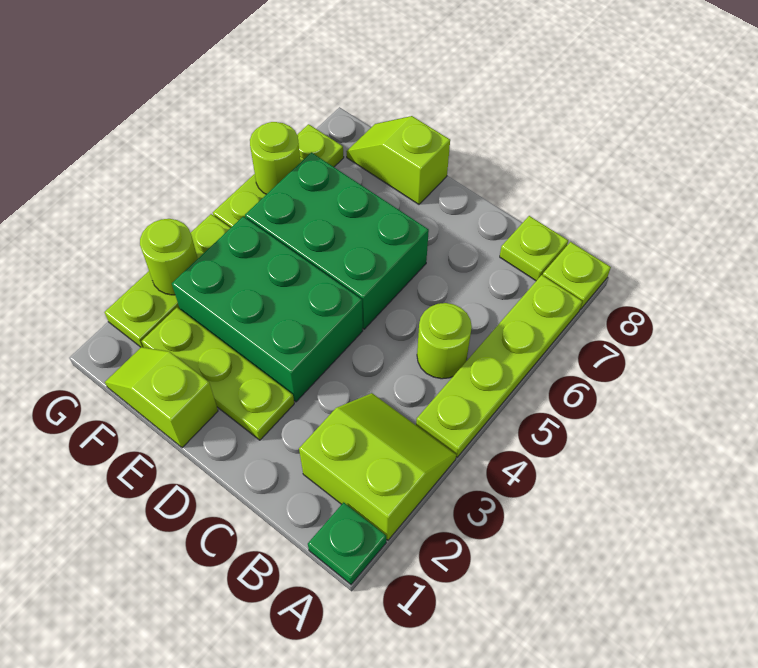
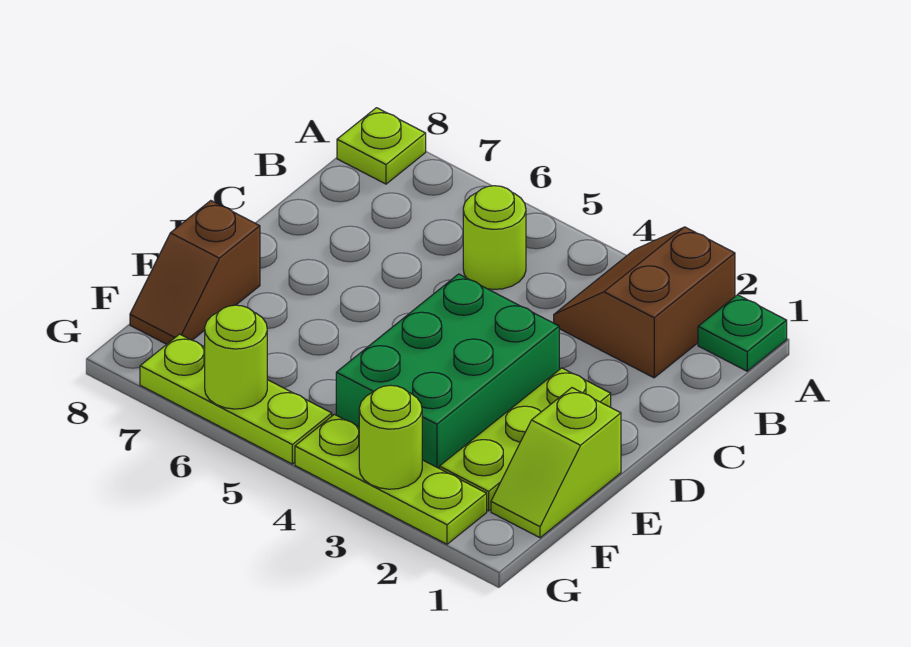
lime slope A2:B3 level 1 top 2 -> brown slope A2:B3 level 1 top 2
lime plate A4:A7 level 1 -> none
lime plate B8 level 1 -> none
green brick D5:F6 level 1 -> none
lime slope E8:F8 level 1 top E -> brown slope E8:F8 level 1 top E

